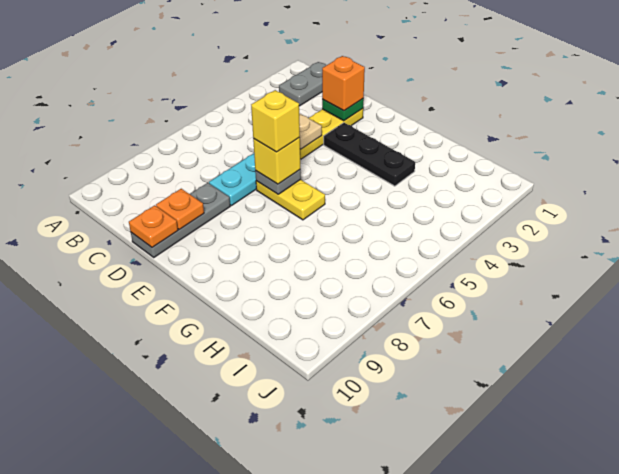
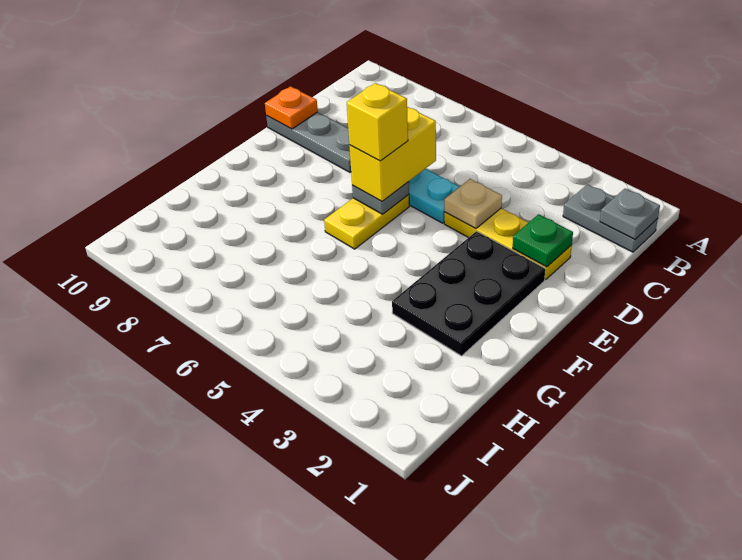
none -> grey plate B1 level 2
orange brick D2 level 3 -> none
orange plate D9 level 2 -> none
black plate E3:G3 level 1 -> black plate E2:G3 level 1
yellow brick E6 level 3 -> yellow brick D6:E6 level 3

